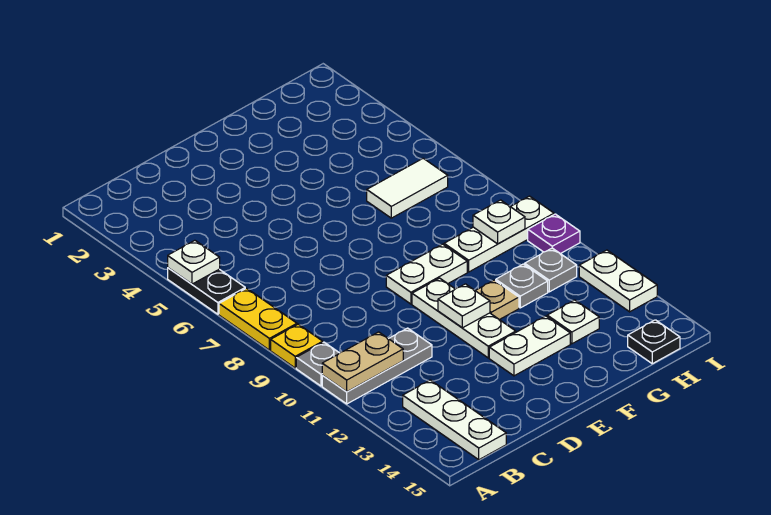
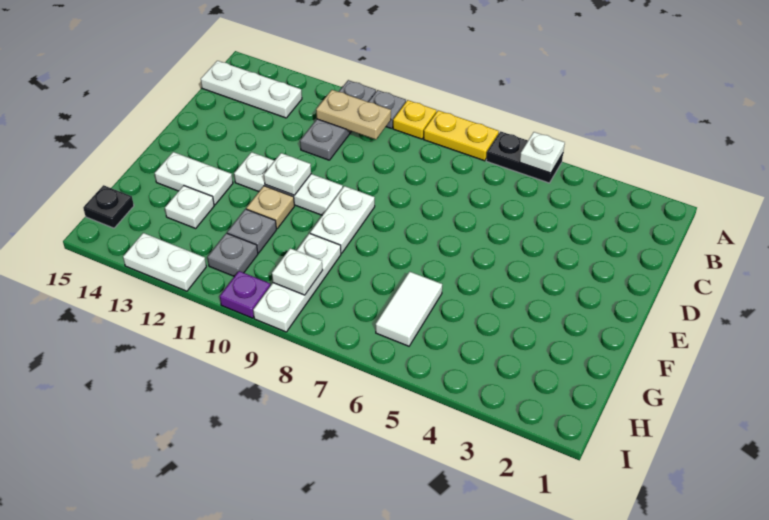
tan plate A11:B11 level 2 -> tan plate B10:B11 level 2
white plate E13:F13 level 1 -> white plate F13:F14 level 1

